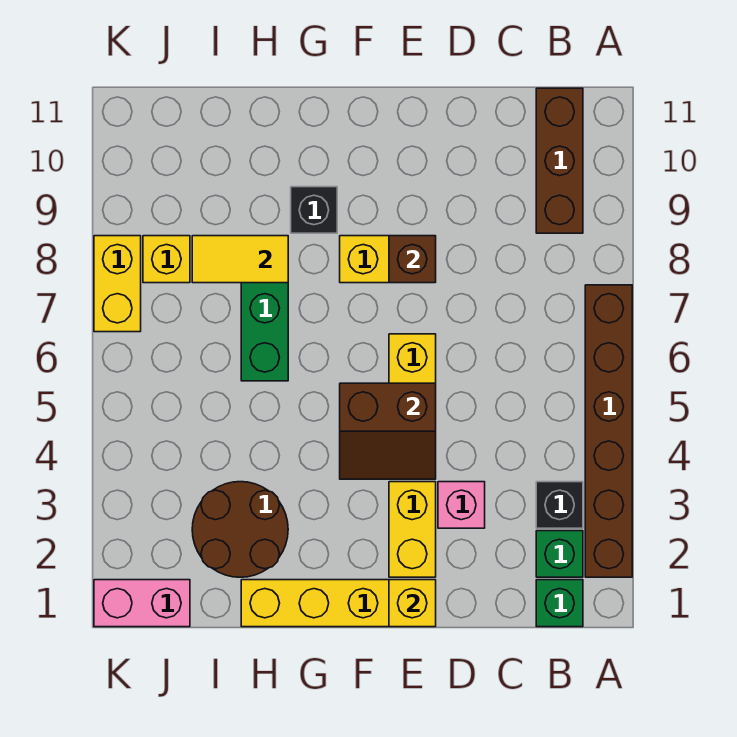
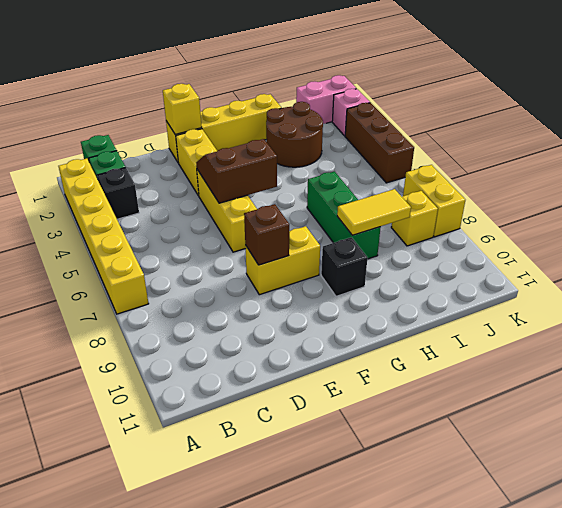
brown brick A2:A7 level 1 -> yellow brick A2:A7 level 1
brown brick B9:B11 level 1 -> brown brick K3:K5 level 1
pink brick D3 level 1 -> pink brick K2 level 1

